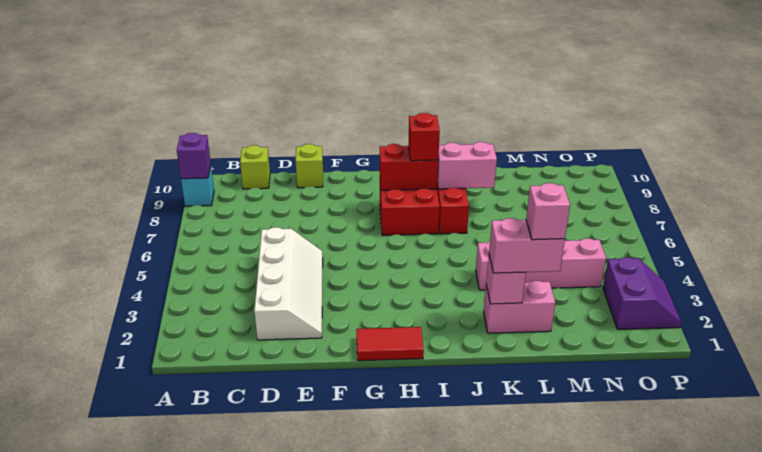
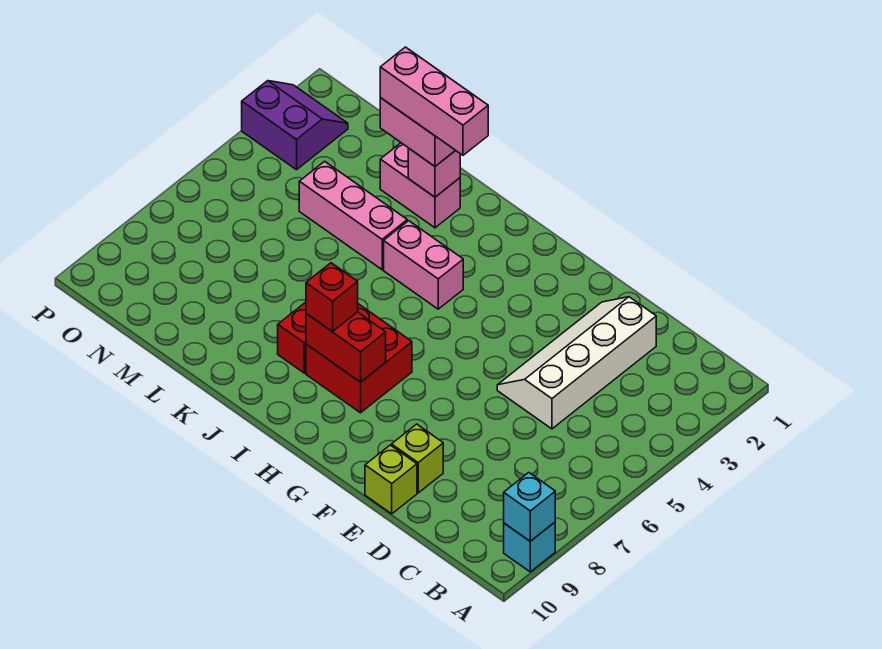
purple brick A9 level 2 -> cyan brick A9 level 2
lime brick C10 level 1 -> lime brick E9 level 1
red tile G1:H1 level 1 -> none
pink brick J8:K8 level 2 -> pink brick I4:J4 level 1
pink brick K4:N4 level 1 -> pink brick K4:M4 level 1
pink brick L2 level 4 -> pink brick J2:L2 level 4
purple slope O2:P3 level 1 top O -> purple slope O2:P3 level 1 top 3

